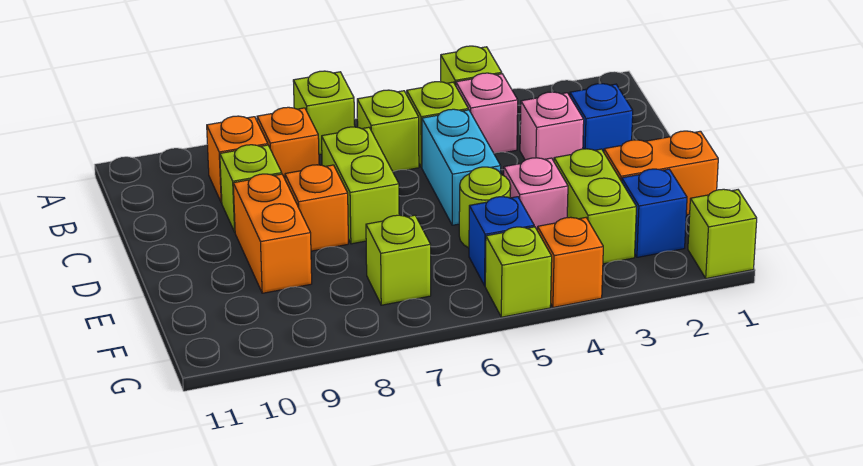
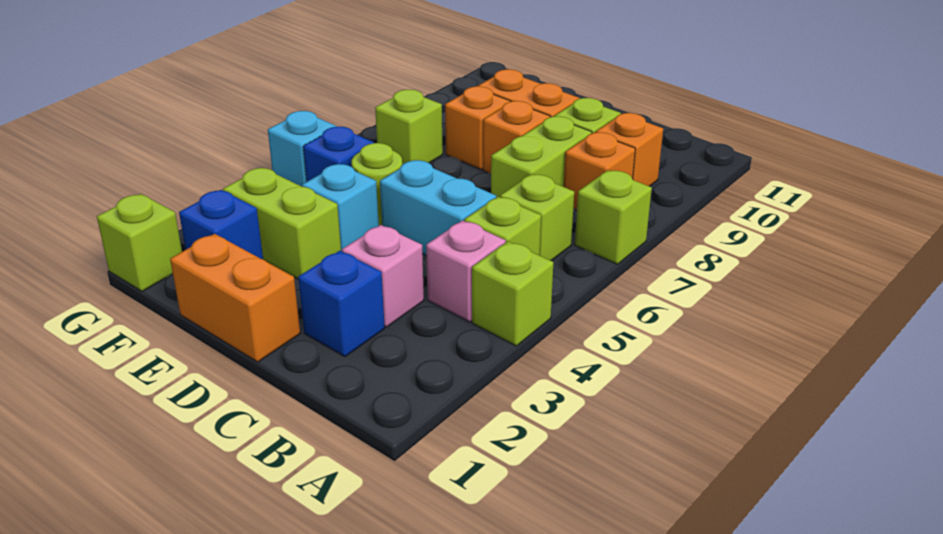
lime brick C7:D7 level 1 -> lime brick C7:C8 level 1
orange brick E1:E2 level 1 -> orange brick D1:E1 level 1
pink brick E4 level 1 -> cyan brick E4 level 1
orange brick G4 level 1 -> orange brick E8 level 1
lime brick G5 level 1 -> cyan brick G5 level 1

